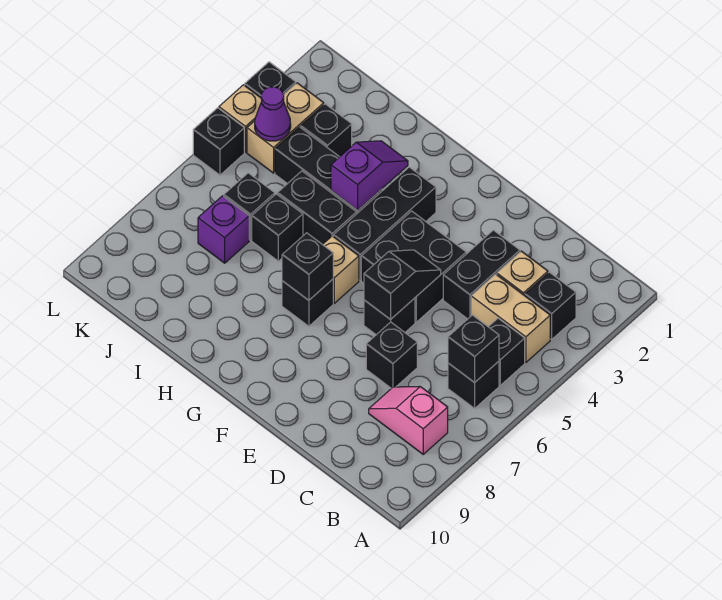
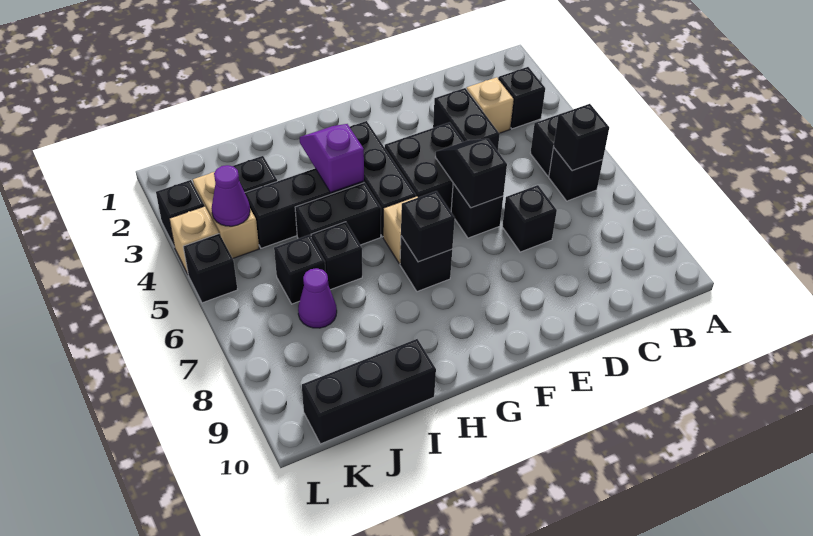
tan brick B4:C4 level 1 -> none
pink slope B8:C8 level 1 top B -> none
none -> black brick I10:K10 level 1
purple brick J7 level 1 -> purple cone J7 level 1

